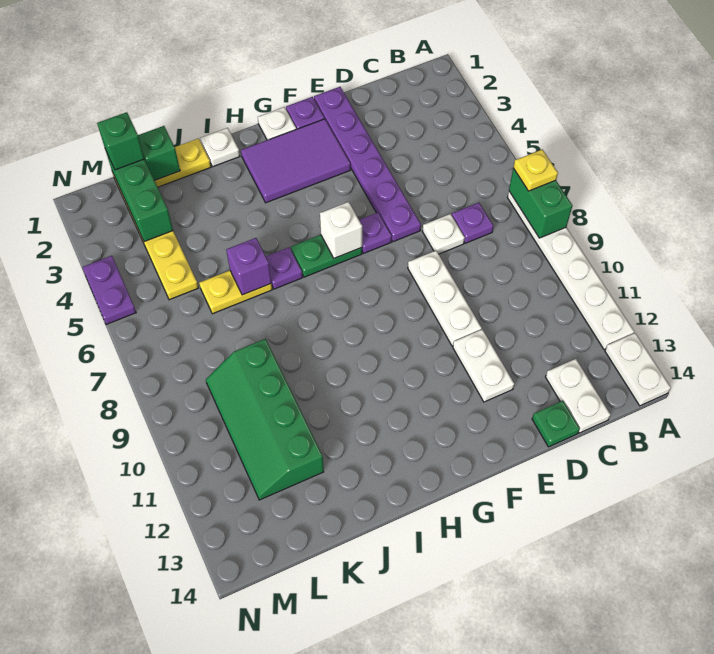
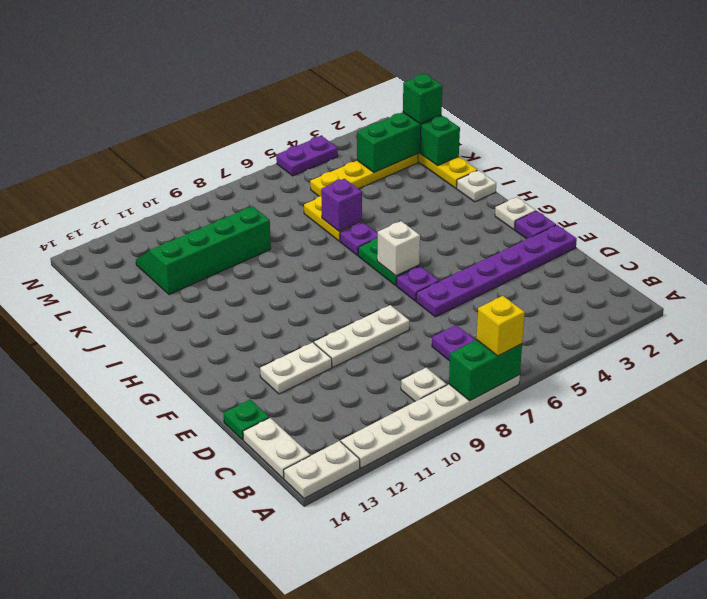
yellow plate A7 level 3 -> yellow brick A7 level 3
white plate C13:C14 level 1 -> white plate B14:C14 level 1
white plate D7 level 1 -> white plate B9 level 1
purple tile F2:H3 level 1 -> none

